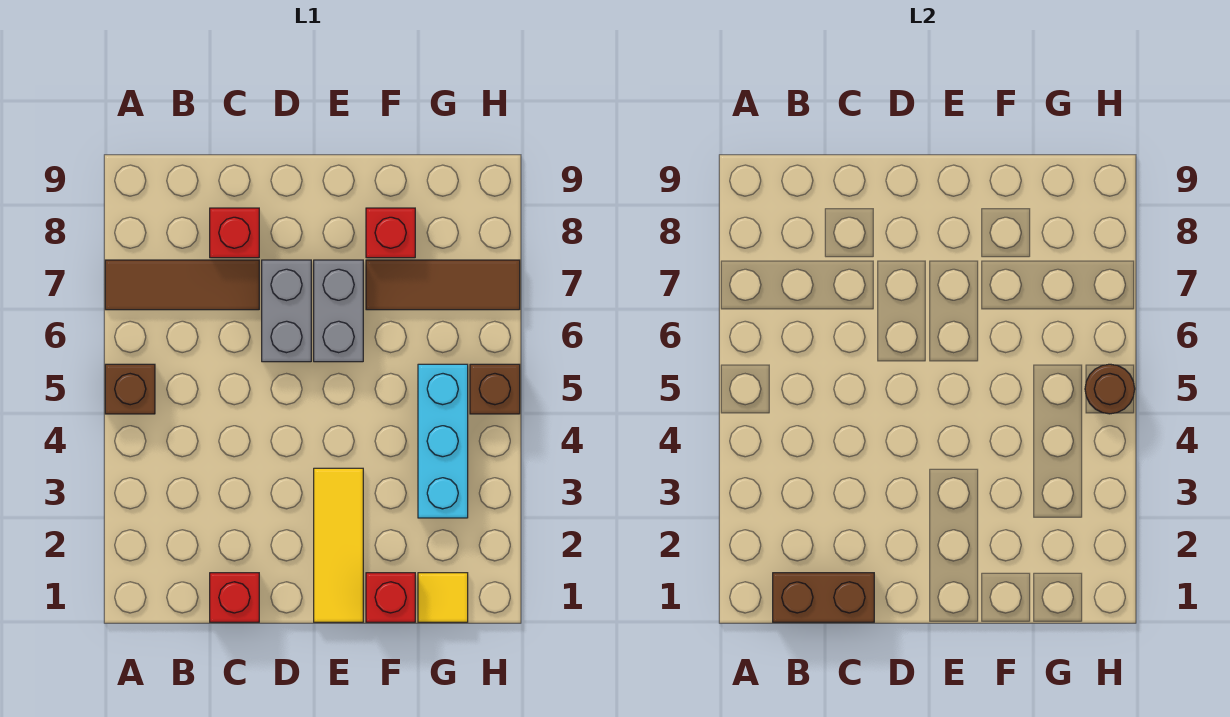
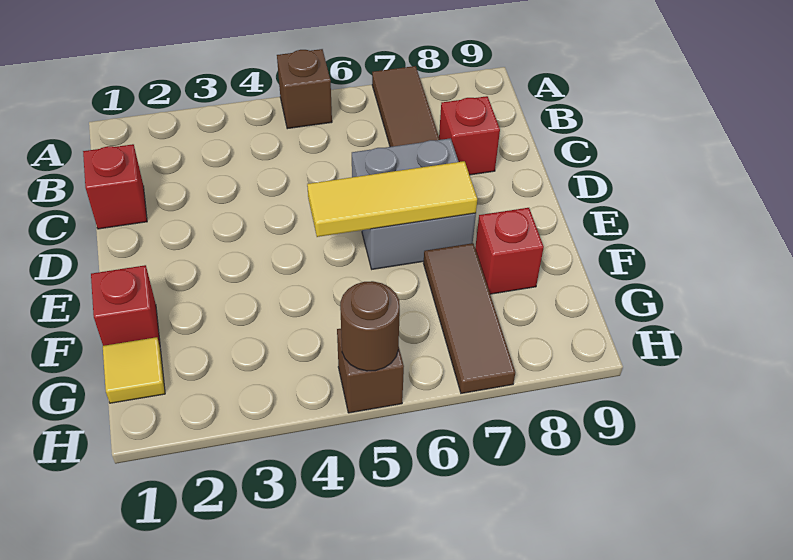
brown brick B1:C1 level 2 -> none
yellow tile E1:E3 level 1 -> yellow tile E5:E7 level 2
cyan brick G3:G5 level 1 -> none

